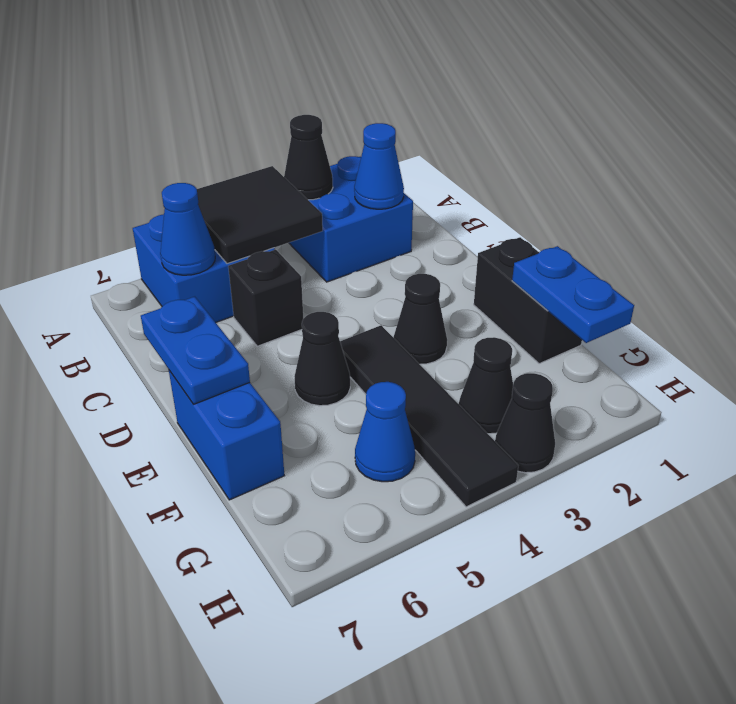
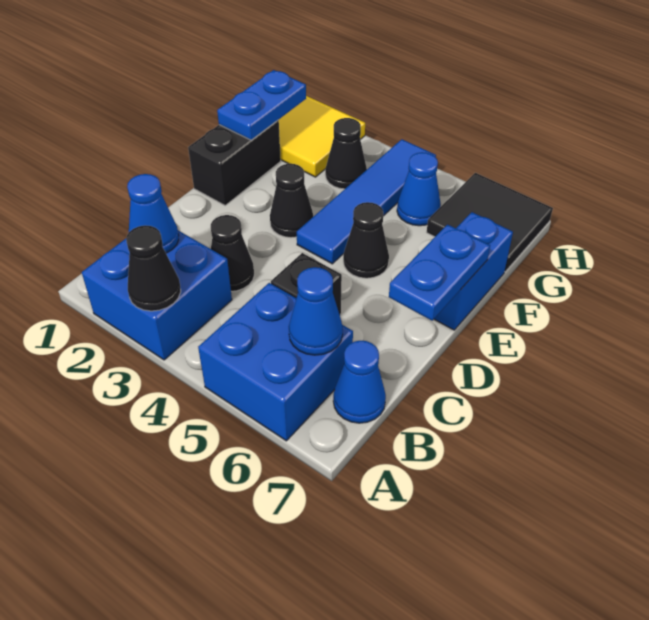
black tile A4:B5 level 2 -> black tile G6:H7 level 1
none -> blue cone B7 level 1
black tile E4:H4 level 1 -> blue tile E4:H4 level 1
none -> yellow tile G1:H2 level 1
black cone H3 level 1 -> black cone C3 level 1

